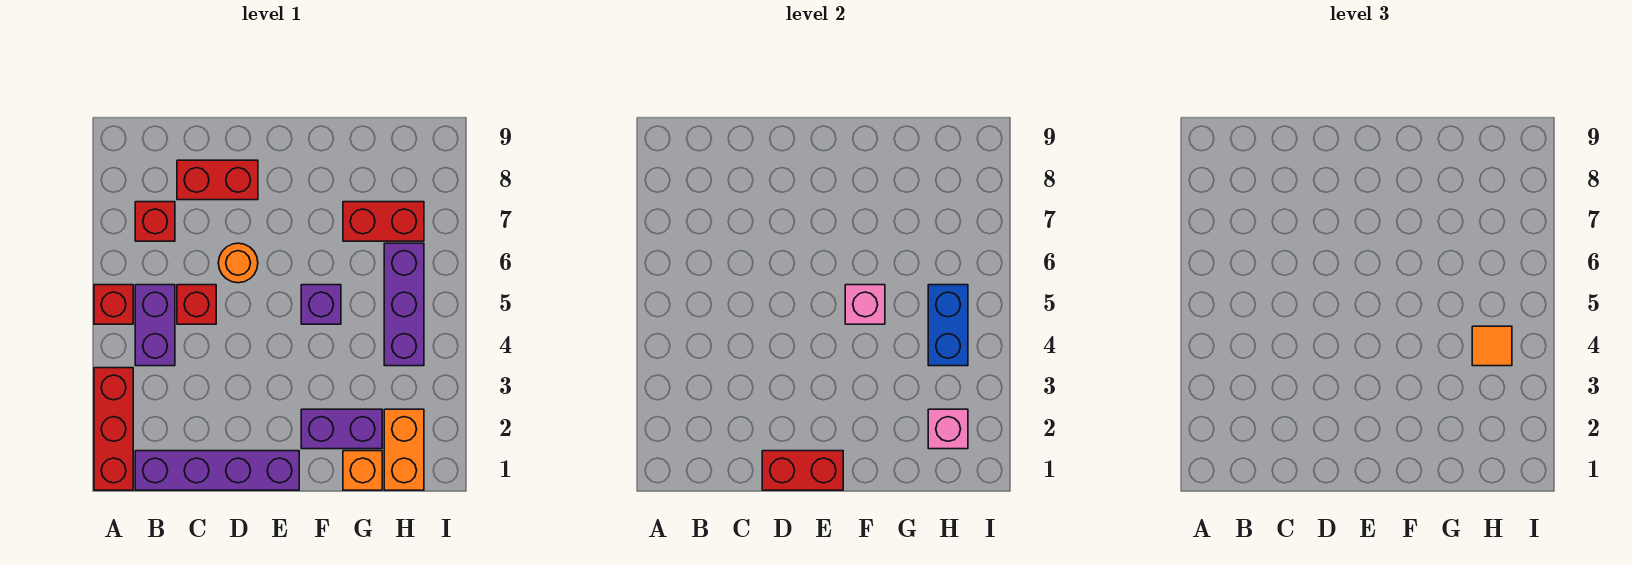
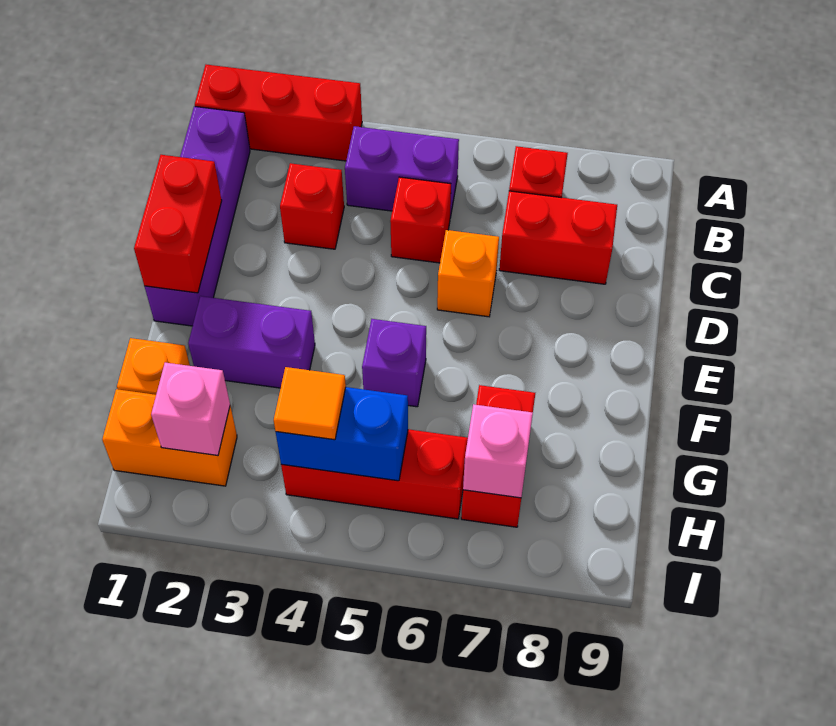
red brick A5 level 1 -> red brick C3 level 1
red brick C8:D8 level 1 -> red brick C7:C8 level 1
orange round brick D6 level 1 -> orange brick D6 level 1
purple brick F2:G2 level 1 -> purple brick F2:F3 level 1
pink brick F5 level 2 -> pink brick H7 level 2
purple brick H4:H6 level 1 -> red brick H4:H6 level 1

